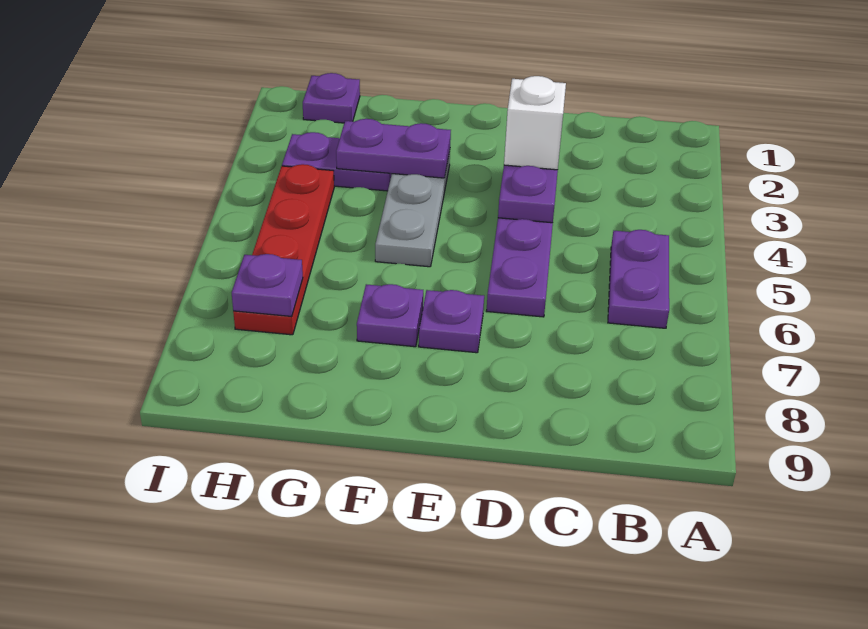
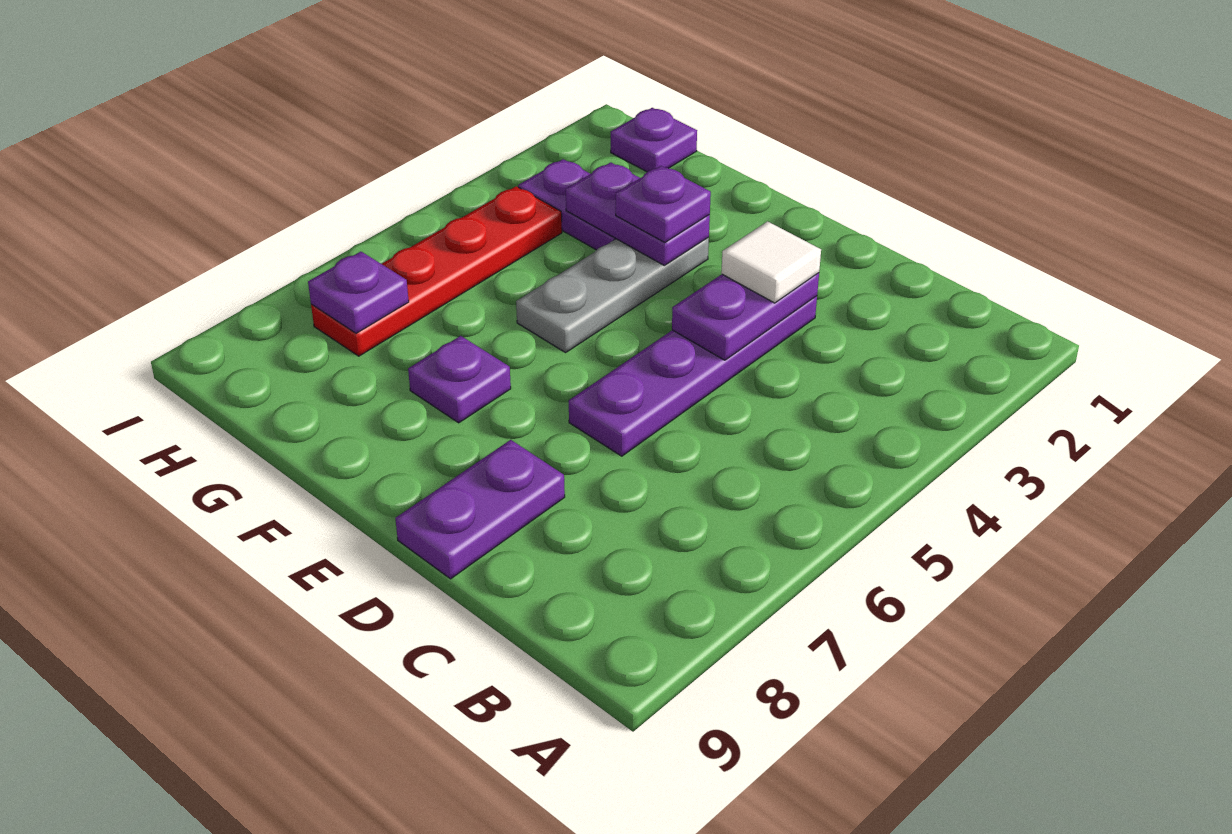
purple plate B5:B6 level 1 -> purple plate D8:D9 level 1
white brick D3 level 3 -> white tile D3 level 3
purple plate E7 level 1 -> purple plate F3 level 3

